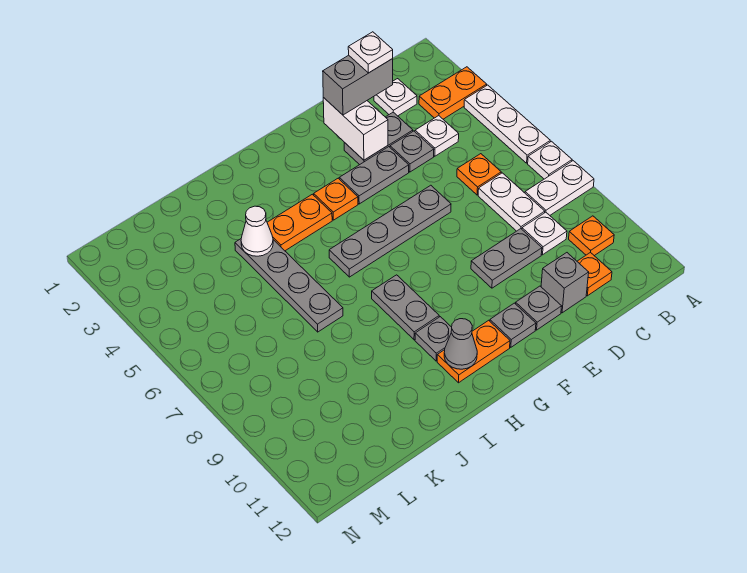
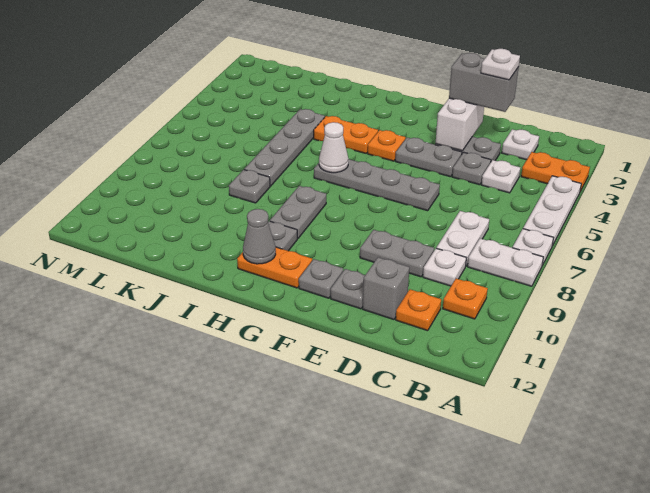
orange plate C6 level 1 -> none
white cone J4 level 2 -> white cone H6 level 2
none -> grey plate J8 level 1

